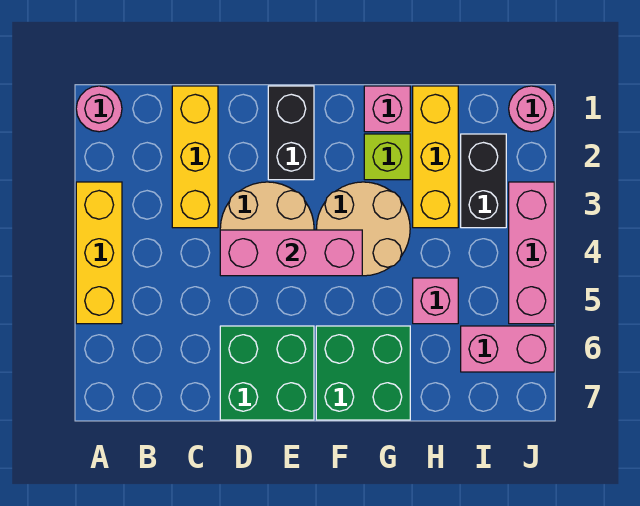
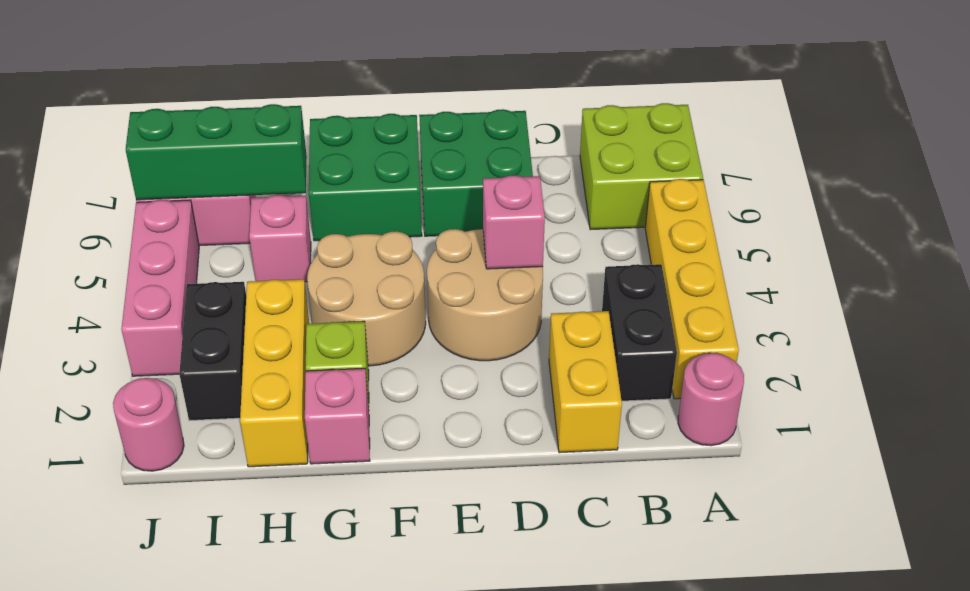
yellow brick A3:A5 level 1 -> yellow brick A2:A5 level 1
none -> lime brick A6:B7 level 1
yellow brick C1:C3 level 1 -> yellow brick C1:C2 level 1
pink brick D4:F4 level 2 -> pink brick D4 level 2
black brick E1:E2 level 1 -> black brick B2:B3 level 1
none -> green brick H6:J6 level 2

